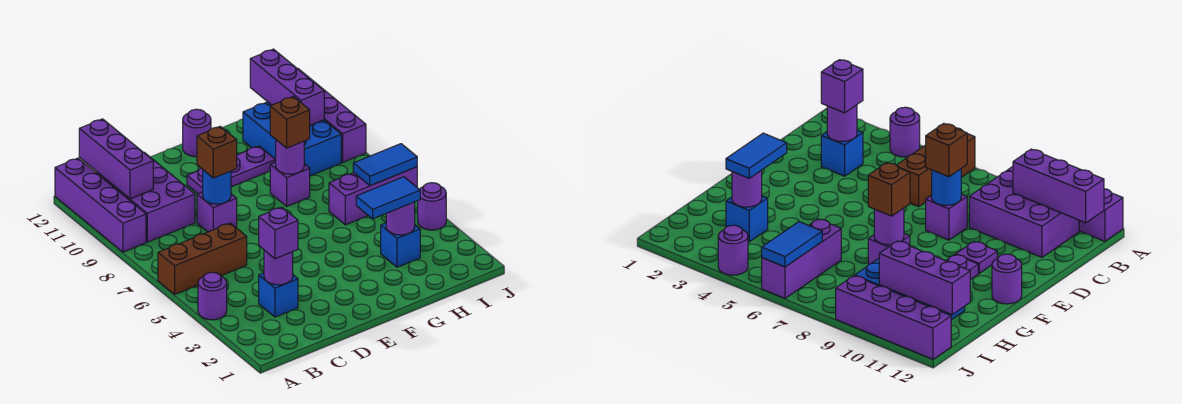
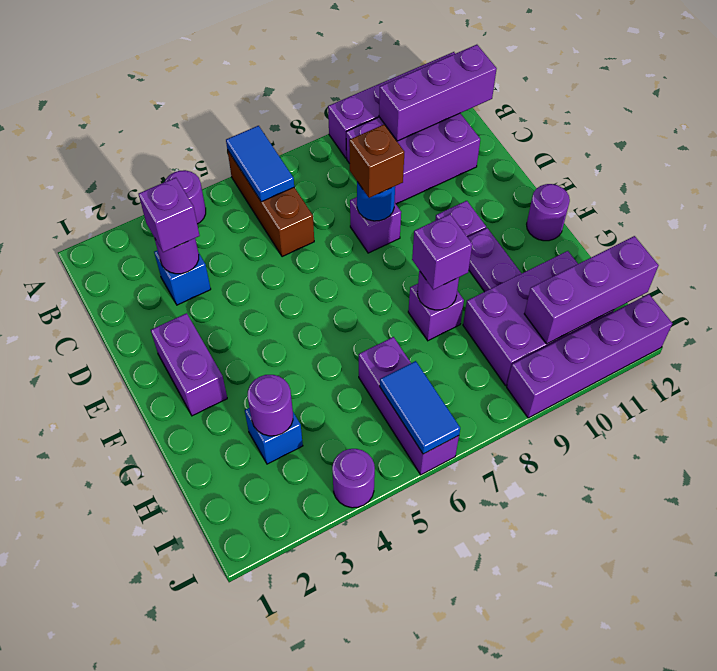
none -> purple brick E2:F2 level 1
blue tile G3:H3 level 3 -> blue tile A6:B6 level 2
brown brick G8 level 3 -> purple brick G8 level 3
blue brick H9:I11 level 1 -> purple brick H9:I11 level 1

